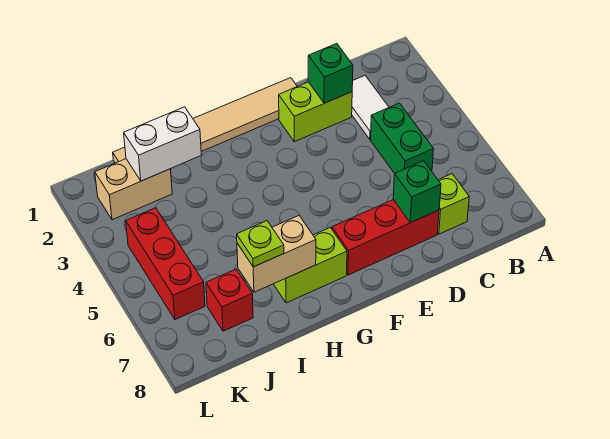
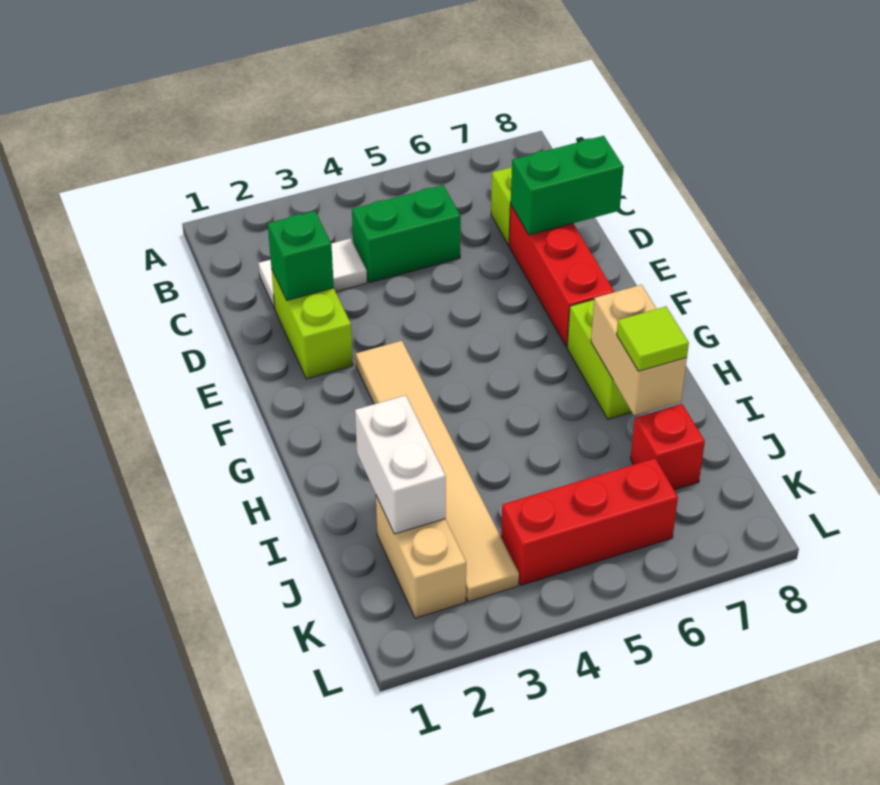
green brick D7 level 2 -> green brick D7:D8 level 2
tan tile E1:J1 level 1 -> tan tile F3:K3 level 1
lime plate I7 level 3 -> lime tile I7 level 3

